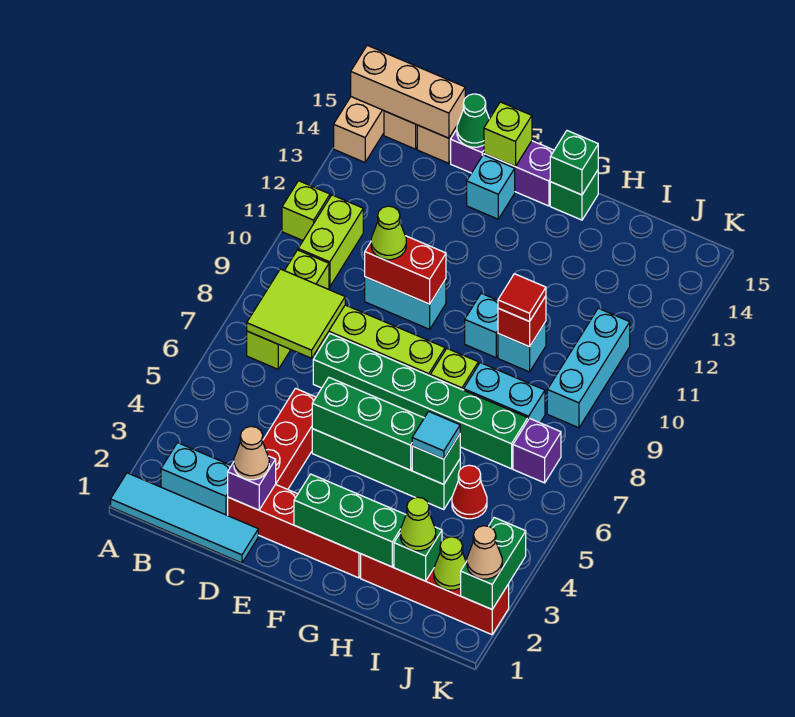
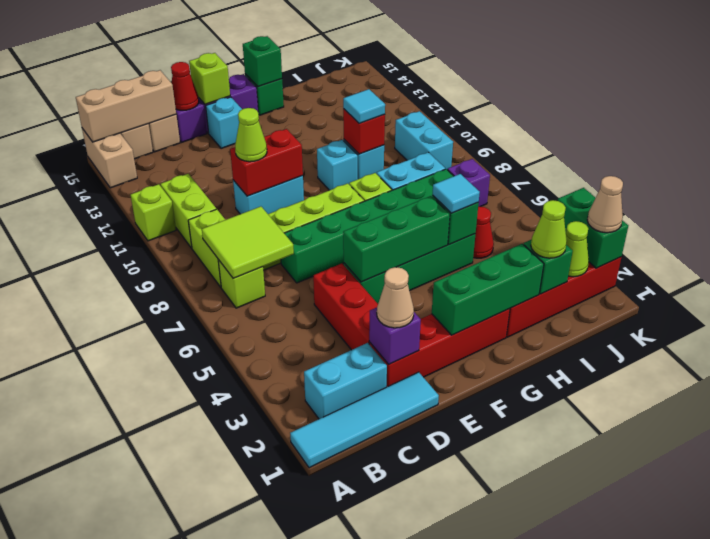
green cone D15 level 2 -> red cone D15 level 2
red tile H10 level 3 -> cyan tile H10 level 3
cyan brick J9:J11 level 1 -> cyan brick J9:J10 level 1

